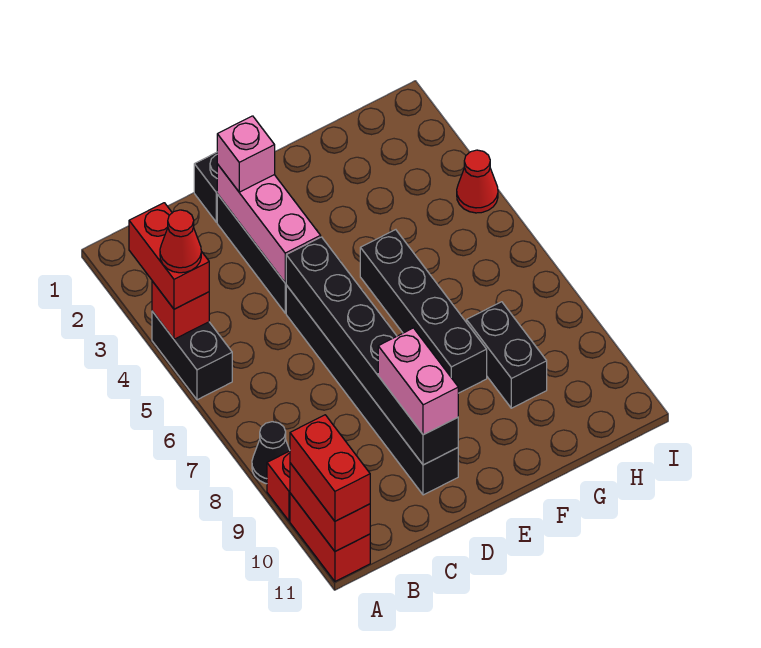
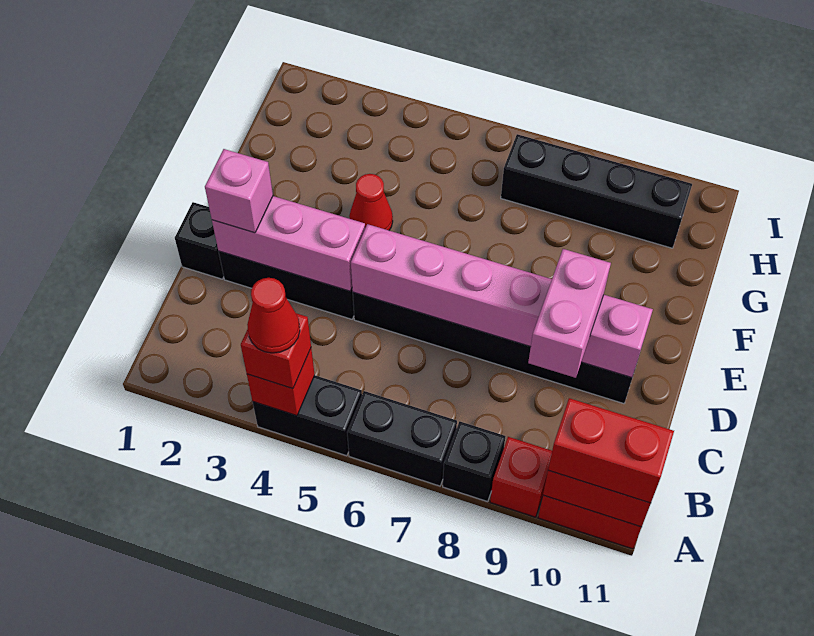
red brick A3:A4 level 3 -> red brick A4 level 3
black cone A8 level 1 -> black brick A8 level 1
black brick D5:D10 level 2 -> pink brick D5:D10 level 2
pink brick D9:D10 level 3 -> pink brick C9:D9 level 3
black brick F5:F8 level 1 -> black brick H7:H10 level 1
black brick G8:G9 level 1 -> black brick A6:A7 level 1
red cone I4 level 1 -> red cone F4 level 1

